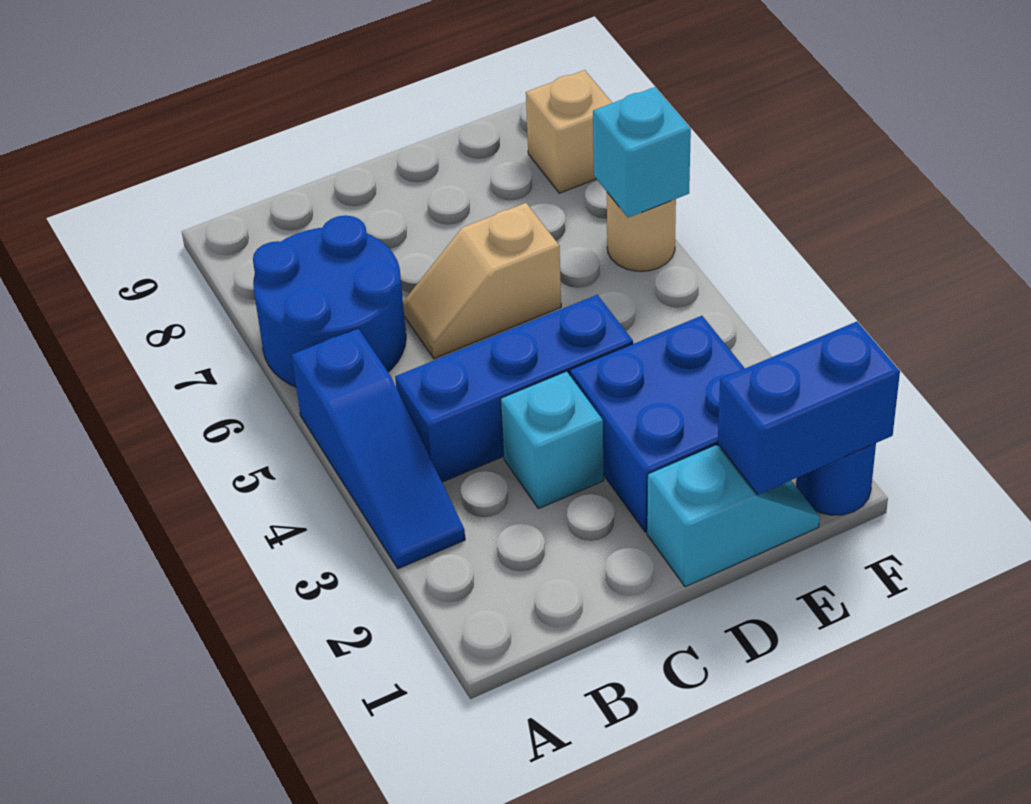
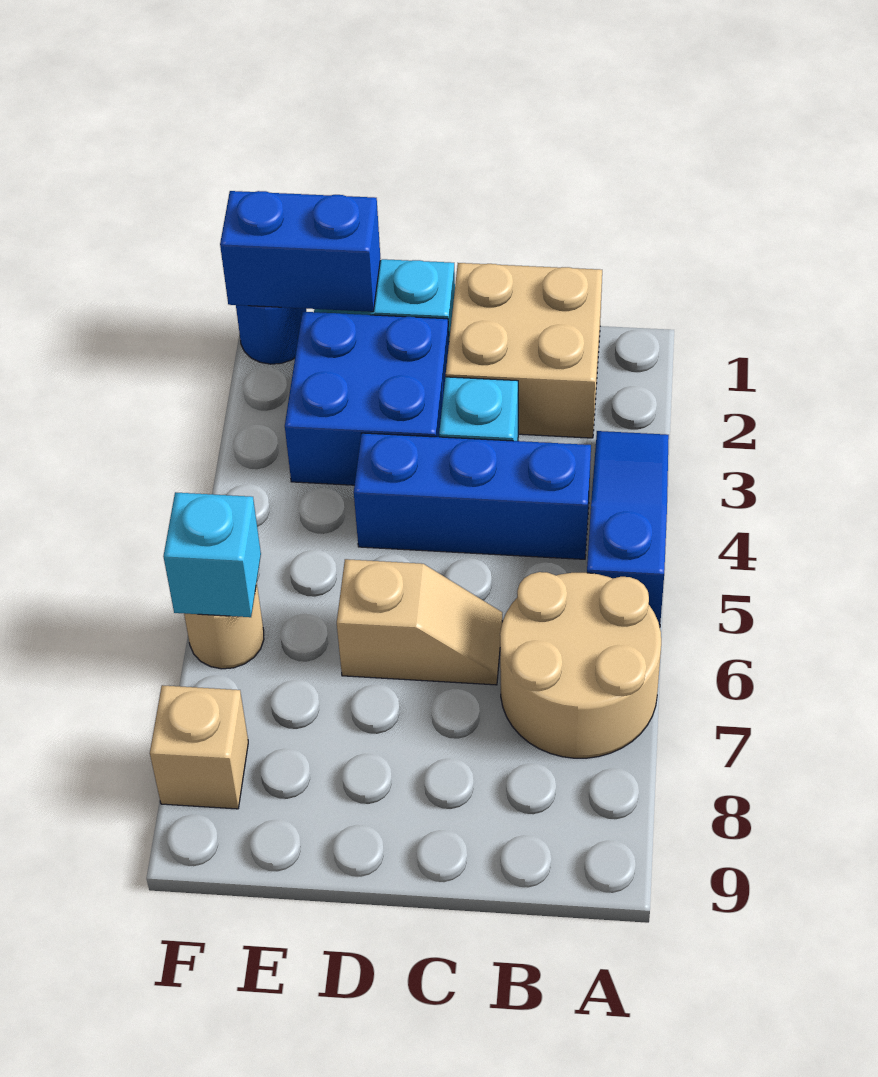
blue round brick A6:B7 level 1 -> tan round brick A6:B7 level 1
none -> tan brick B1:C2 level 1

